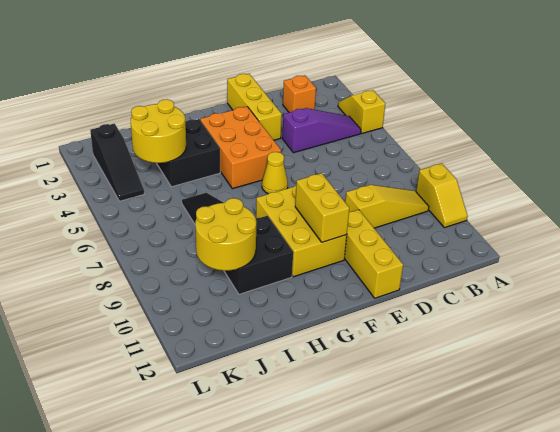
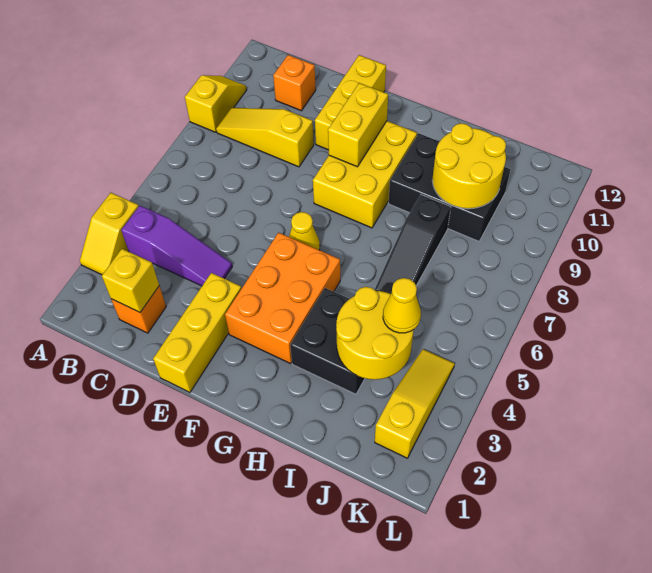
purple slope B4:D4 level 1 top D -> purple slope B4:D4 level 1 top B
none -> yellow brick C2 level 2
none -> orange brick C11 level 1
black brick H9:I10 level 1 -> black brick H9:J10 level 1
none -> yellow cone J4 level 3
black slope K2:K4 level 1 top 2 -> yellow slope K2:K4 level 1 top 2

